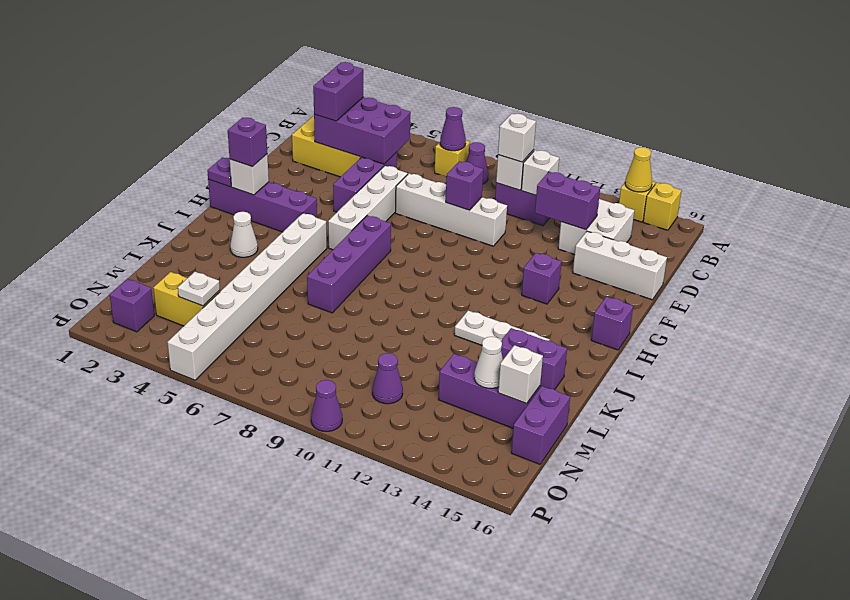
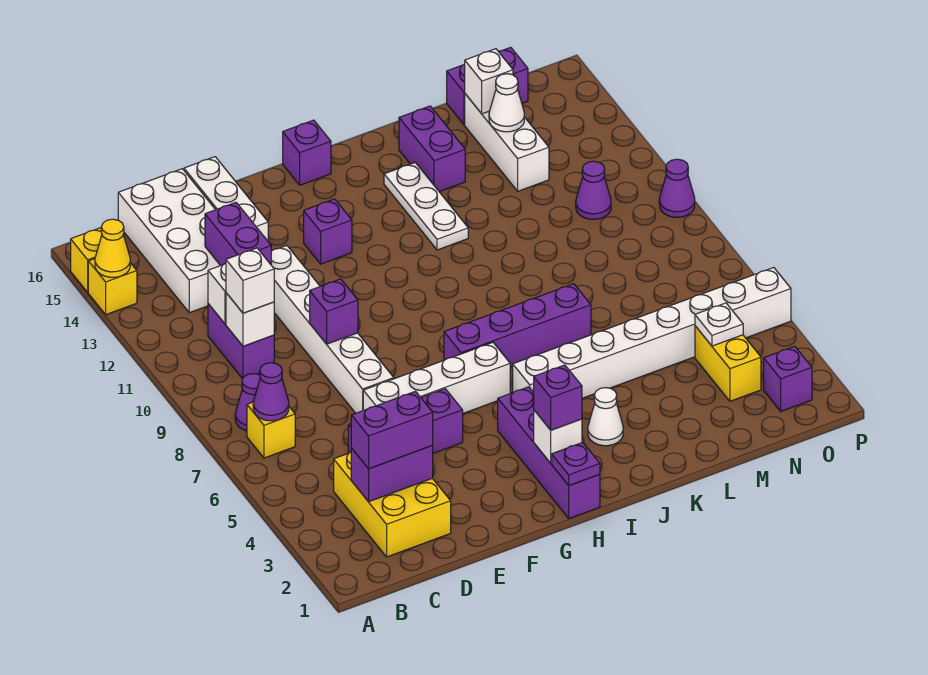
purple brick C3:D5 level 2 -> purple brick C3:D3 level 2
white brick C13:D14 level 1 -> white brick C13:D16 level 1
white brick E7:E10 level 1 -> white brick E7:E12 level 1
purple brick M13:M15 level 1 -> white brick M13:M15 level 1

